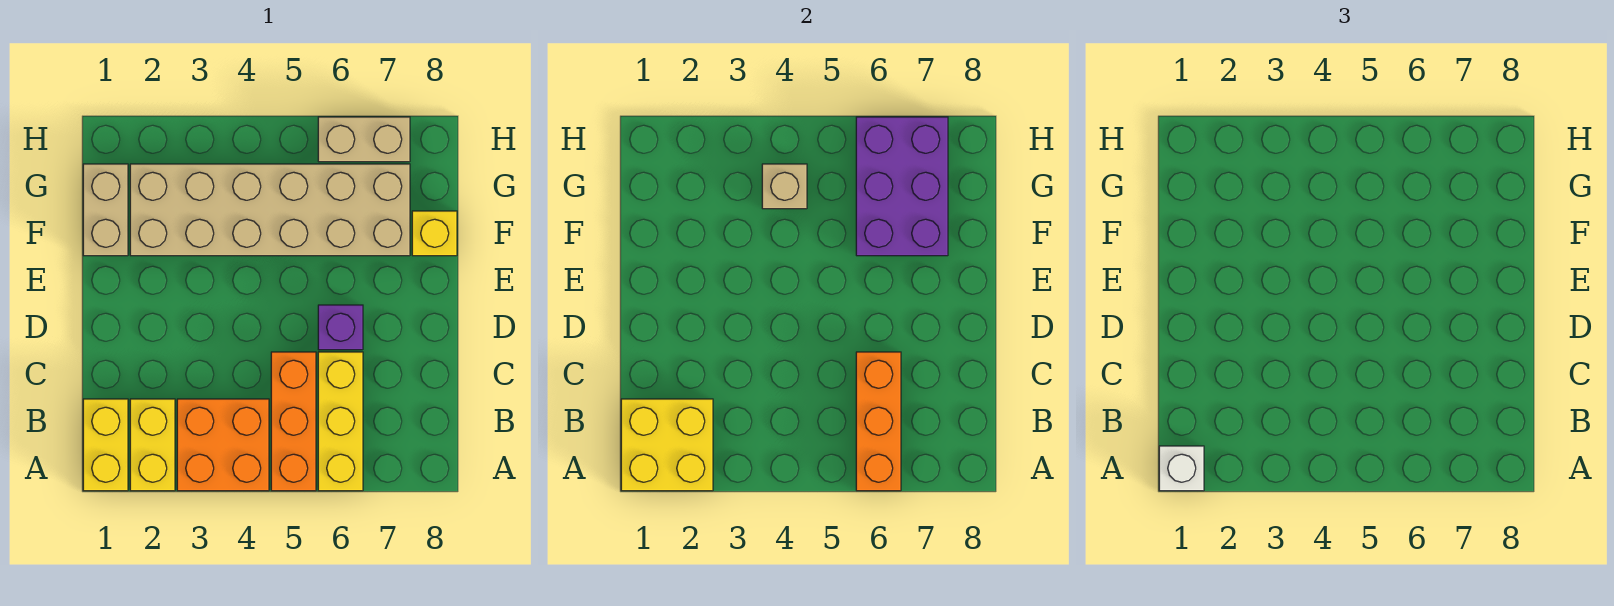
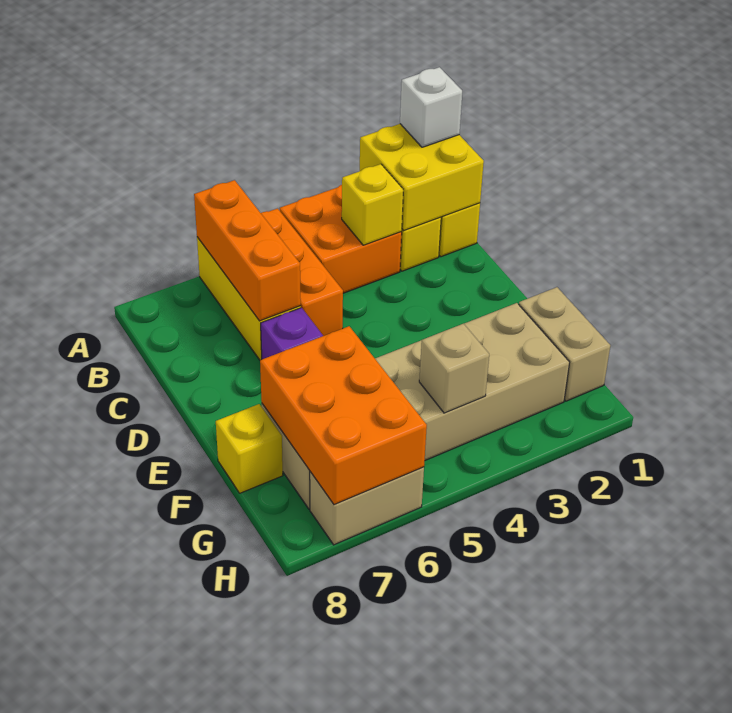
none -> yellow brick B3 level 2
purple brick F6:H7 level 2 -> orange brick F6:H7 level 2

